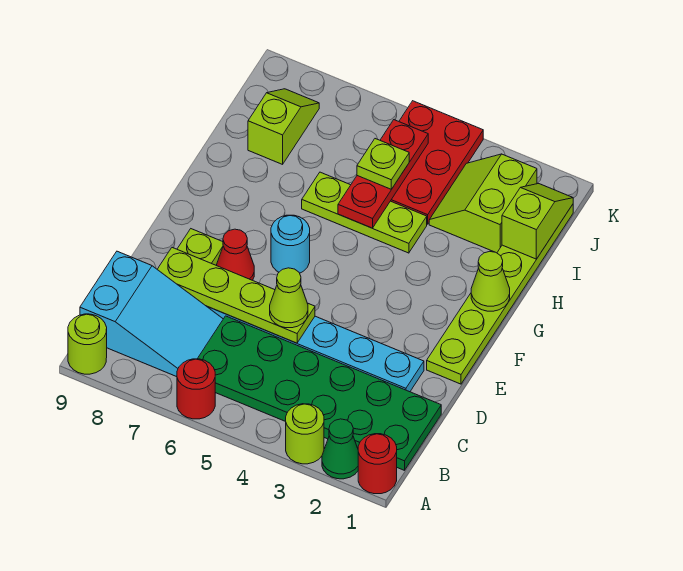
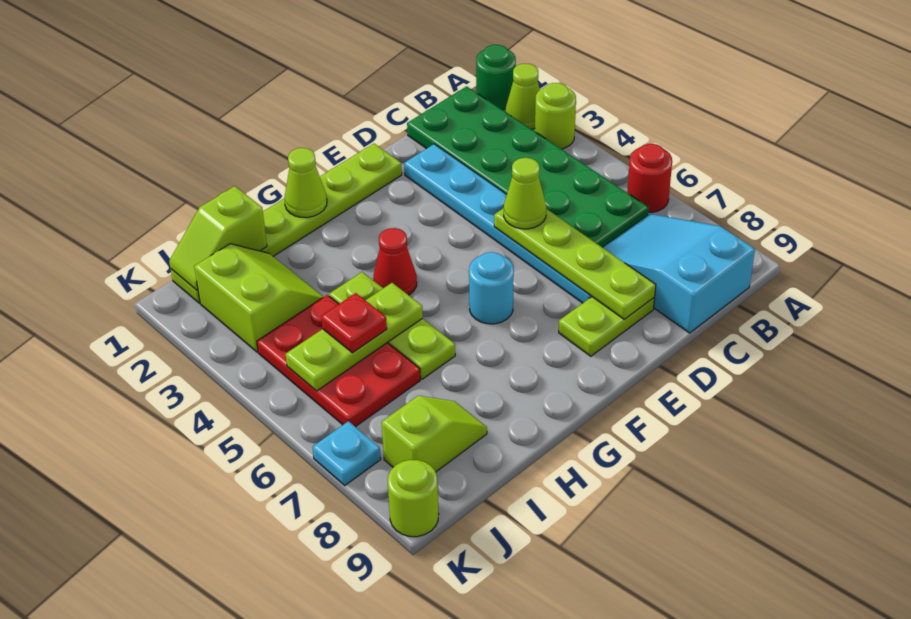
red round brick A1 level 1 -> green round brick A1 level 1
green cone A2 level 1 -> lime cone A2 level 1
lime round brick A9 level 1 -> lime round brick K9 level 1
red cone E7 level 1 -> red cone G4 level 1
red plate H5:J5 level 2 -> lime plate H5:J5 level 2
lime slope I2:J3 level 1 top 2 -> lime slope I2:J3 level 1 top J
red plate I4:K5 level 1 -> red plate I4:J6 level 1
lime plate I5 level 3 -> red plate I5 level 3
lime slope I8:J8 level 1 top I -> lime slope I8:J8 level 1 top J
none -> cyan plate K7 level 1

